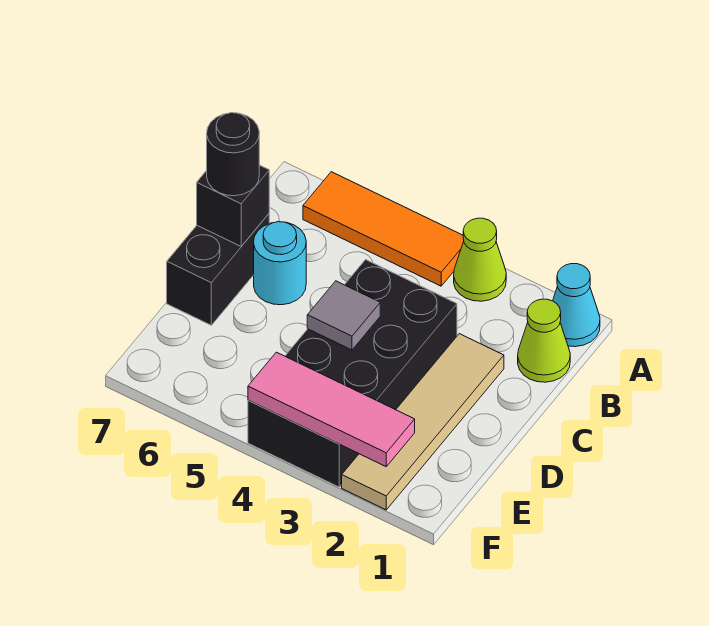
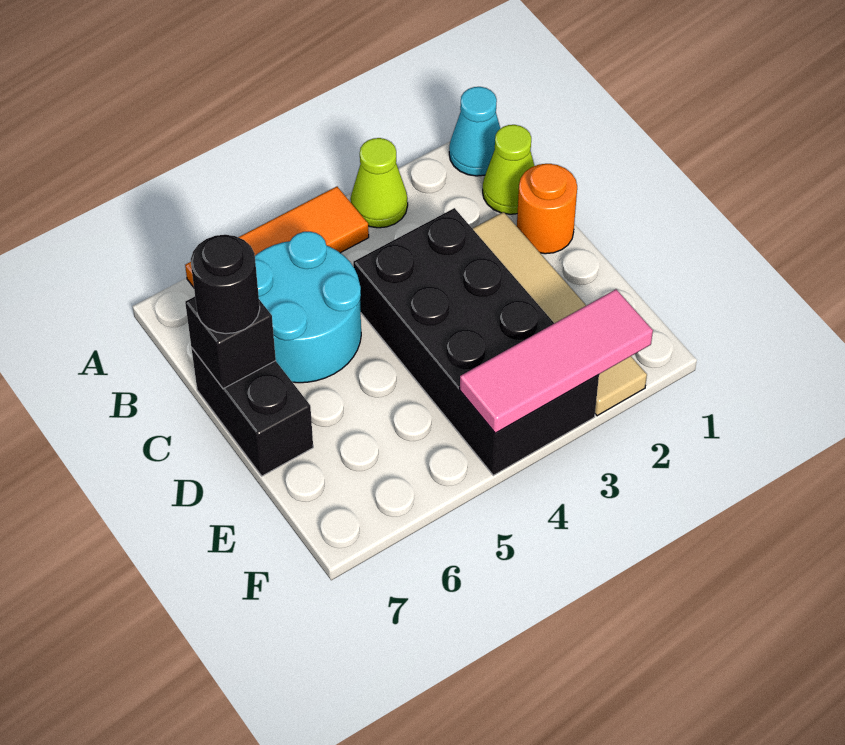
none -> orange round brick C1 level 1
cyan round brick C6 level 1 -> cyan round brick B5:C6 level 1
grey tile D4 level 2 -> none

